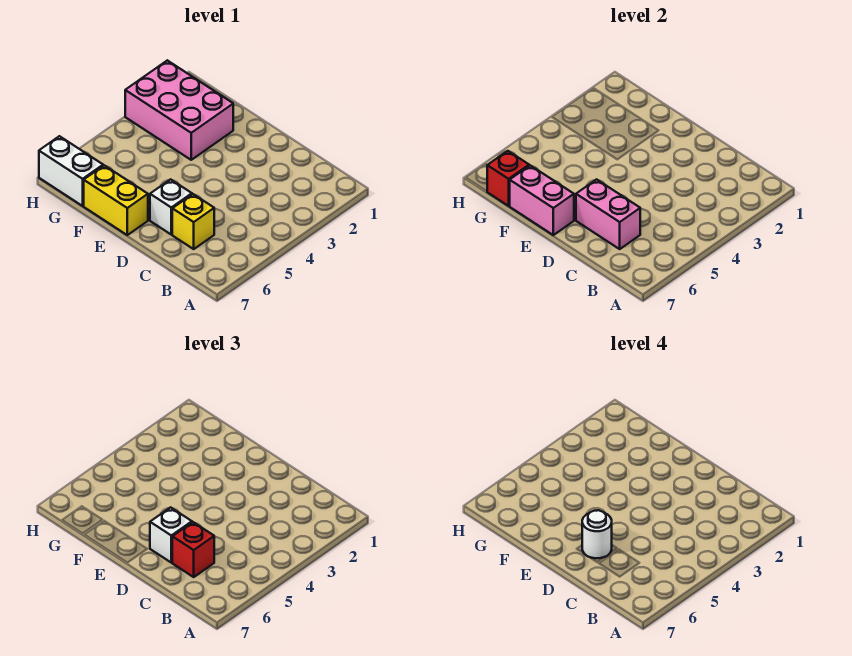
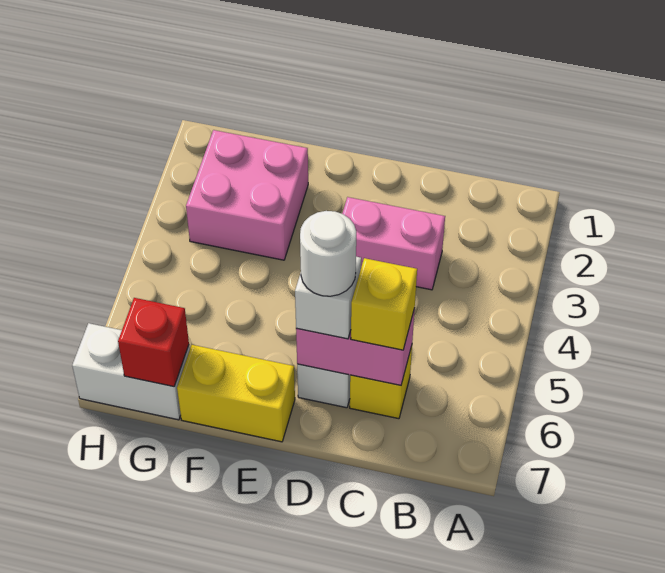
red brick C6 level 3 -> yellow brick C6 level 3
pink brick E7:F7 level 2 -> pink brick C3:D3 level 1
pink brick F2:H3 level 1 -> pink brick F2:G3 level 1

